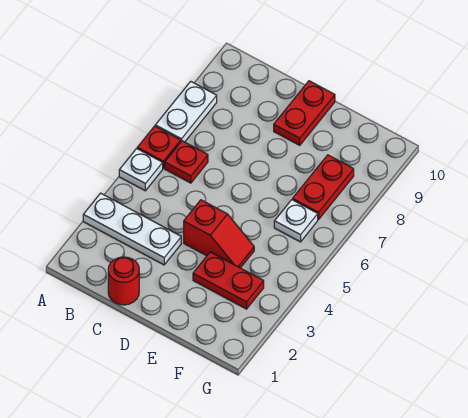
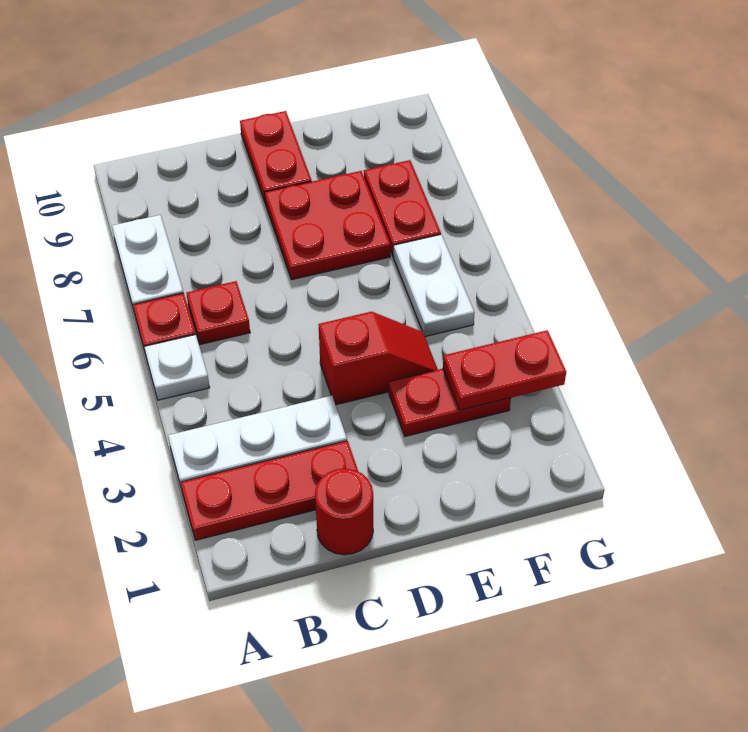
none -> red plate A2:C2 level 1
none -> red plate D7:E8 level 1
none -> red plate F3:G3 level 2
white plate F6 level 1 -> white plate F5:F6 level 1

